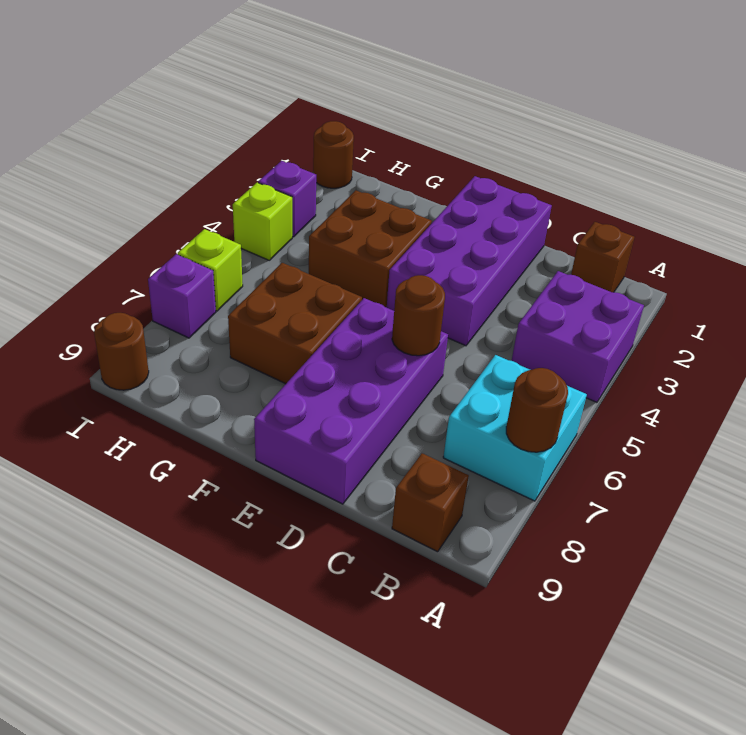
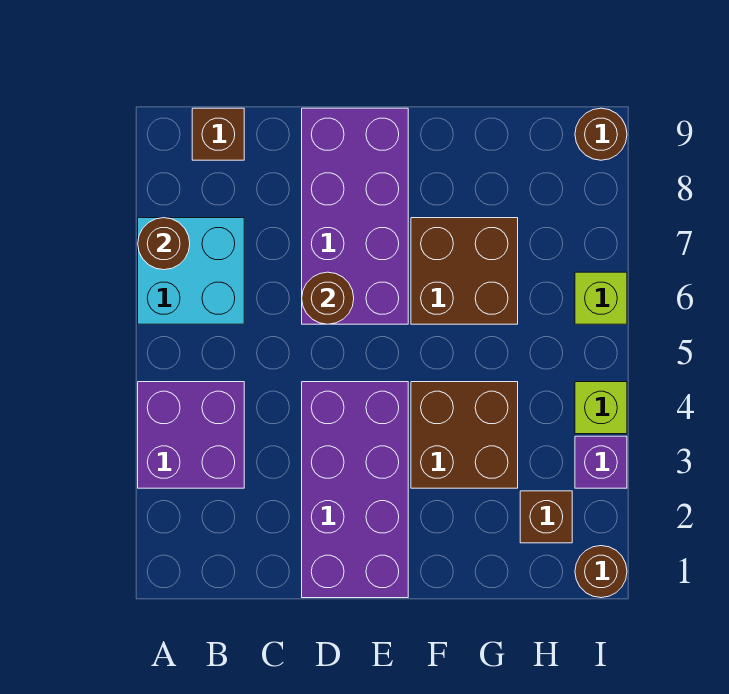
brown brick B1 level 1 -> brown brick H2 level 1
purple brick I7 level 1 -> none

